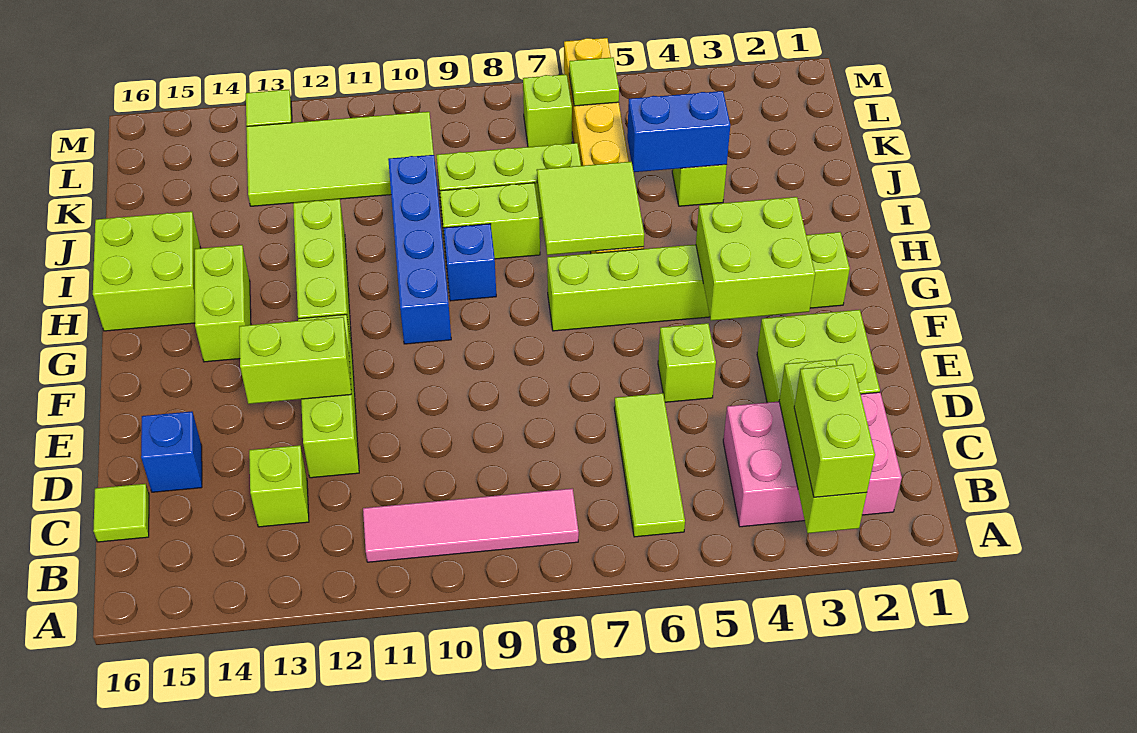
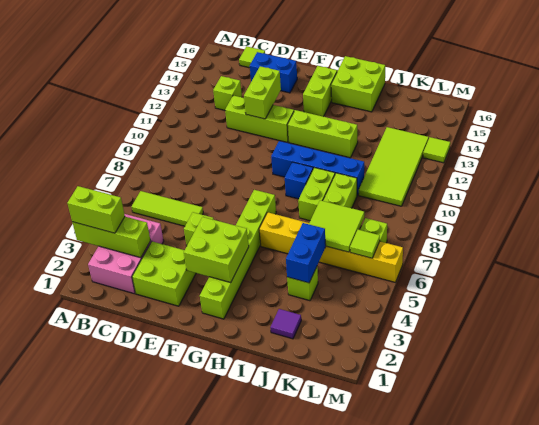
pink tile B8:B11 level 1 -> none
blue brick D15 level 1 -> blue brick D15:E15 level 1
lime brick G14:H14 level 1 -> lime brick G14:G15 level 1
lime tile H6:I7 level 2 -> lime tile J6:K7 level 2
none -> purple tile J2 level 1

